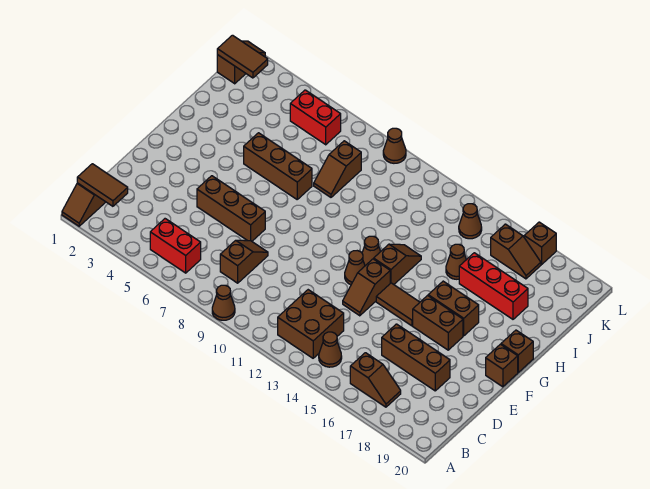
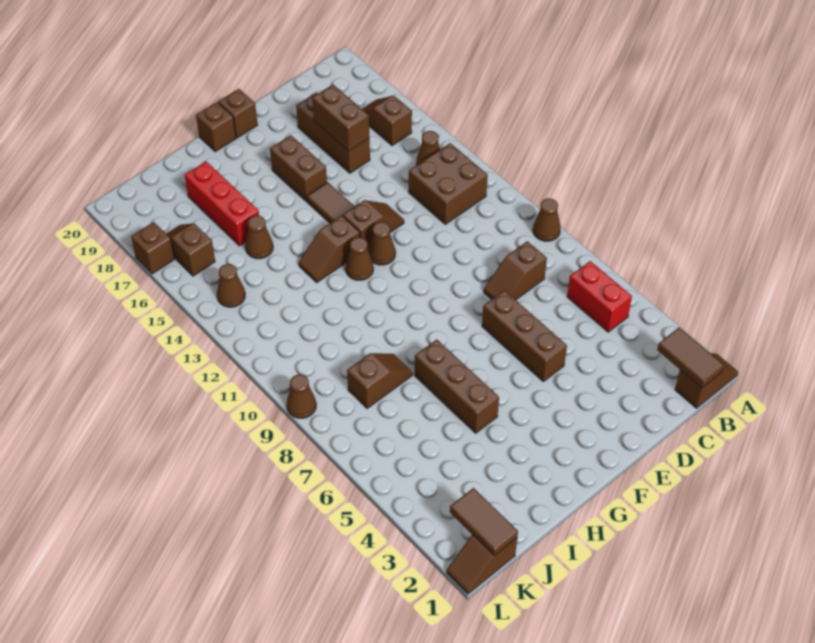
brown brick G16:G17 level 1 -> brown brick D16:D17 level 2
red brick K5:K6 level 1 -> none

